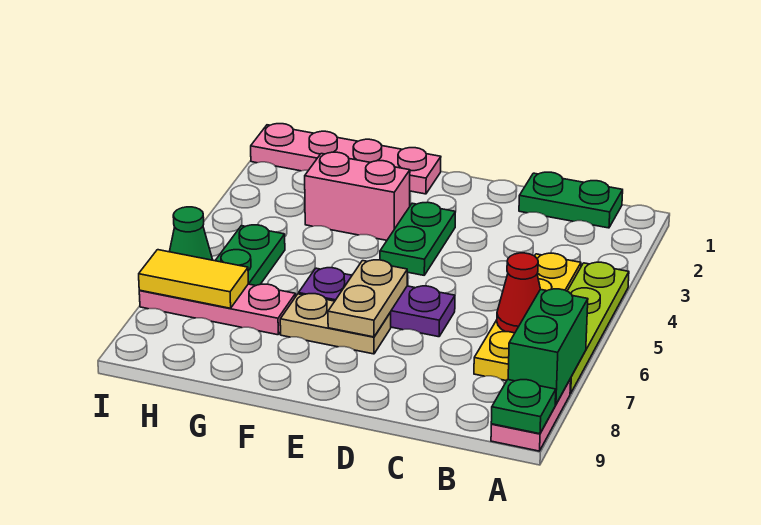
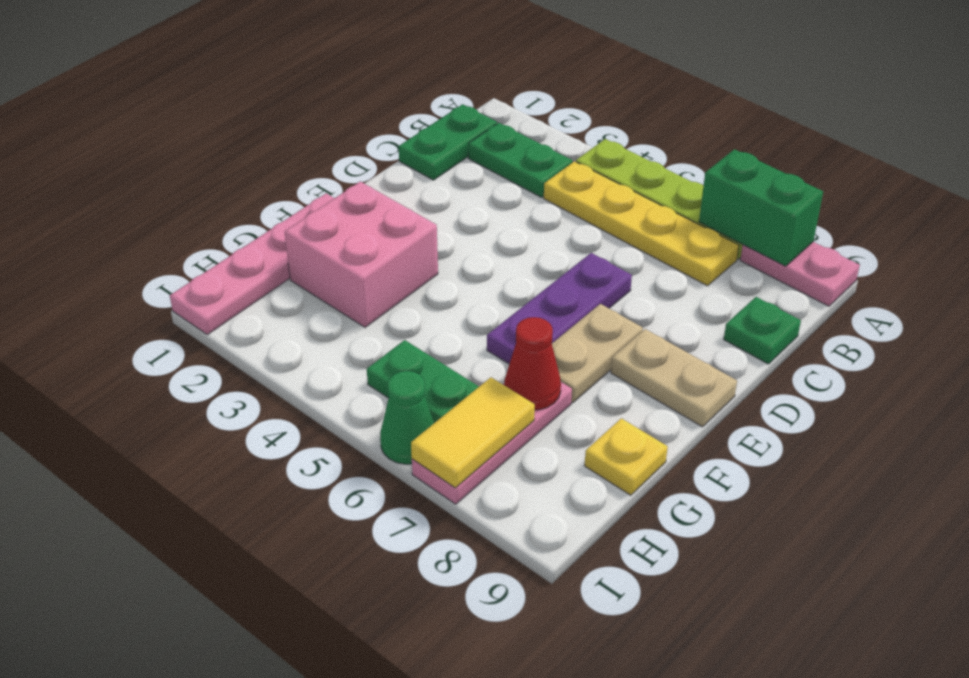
green plate A9 level 2 -> green plate C9 level 1
red cone B6 level 2 -> red cone G7 level 2
green plate E3:E4 level 1 -> green plate B2:B3 level 1
tan plate E6:E7 level 2 -> tan plate E8:E9 level 1
pink brick F3:G3 level 1 -> pink brick F2:G3 level 1
none -> yellow plate G9 level 1

